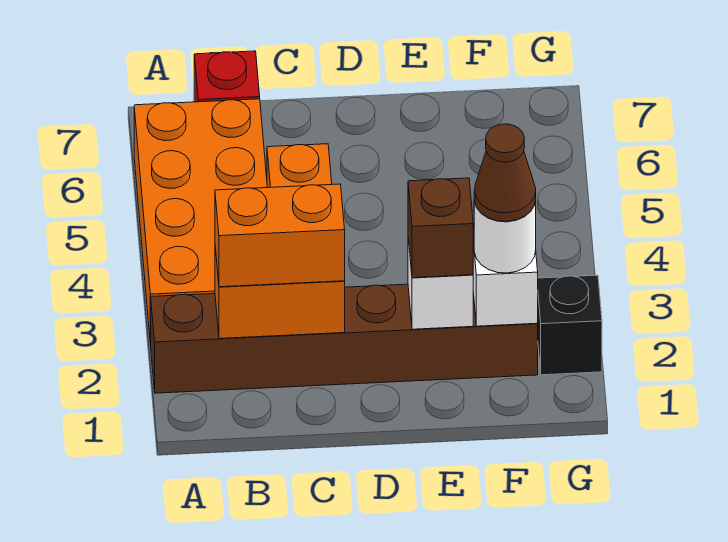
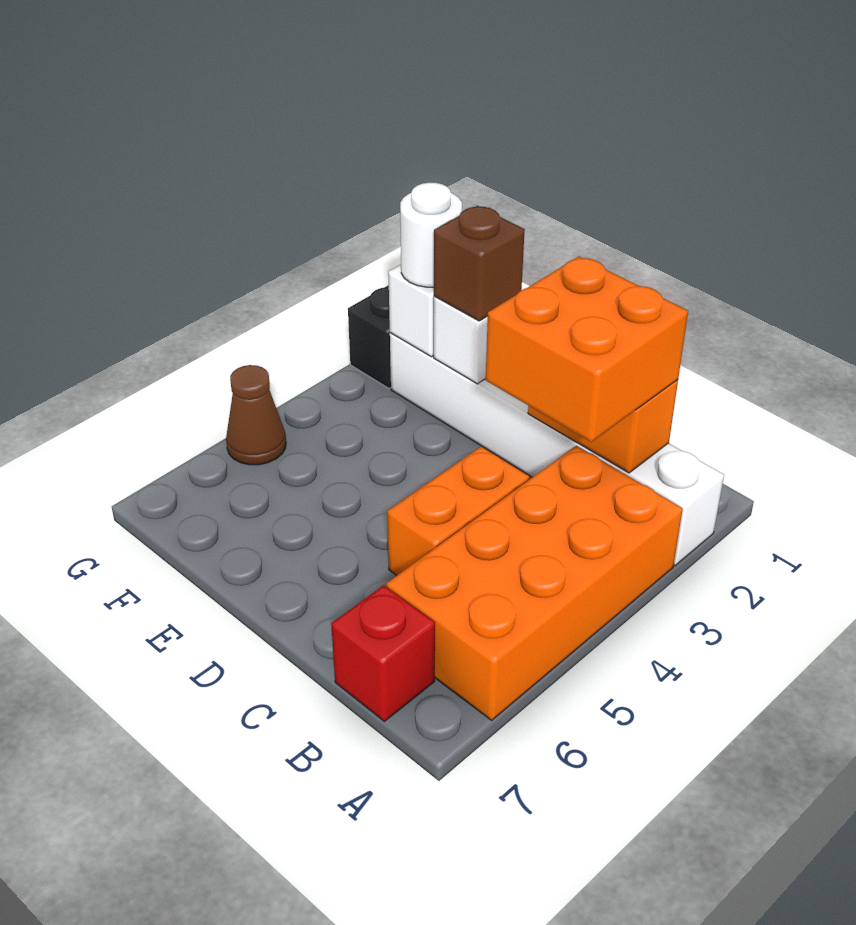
brown brick A2:F2 level 1 -> white brick A2:F2 level 1
orange brick B2:C2 level 3 -> orange brick B2:C3 level 3
brown cone F2 level 4 -> brown cone G5 level 1

